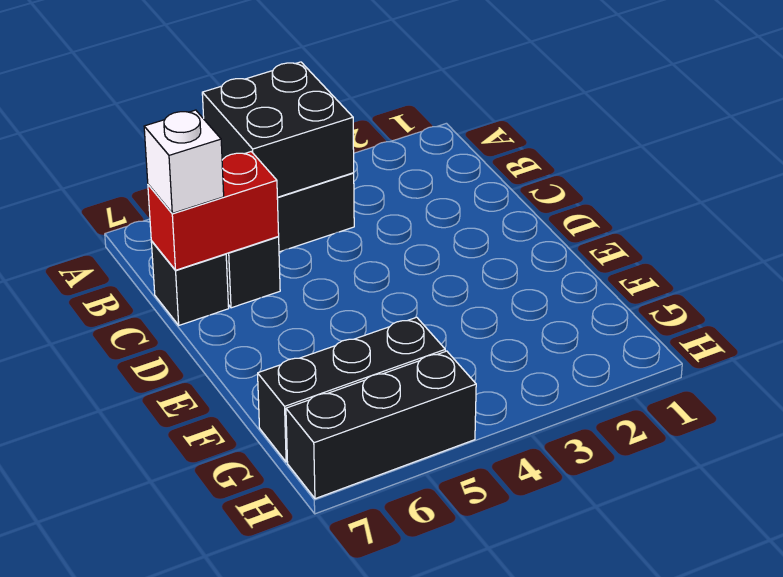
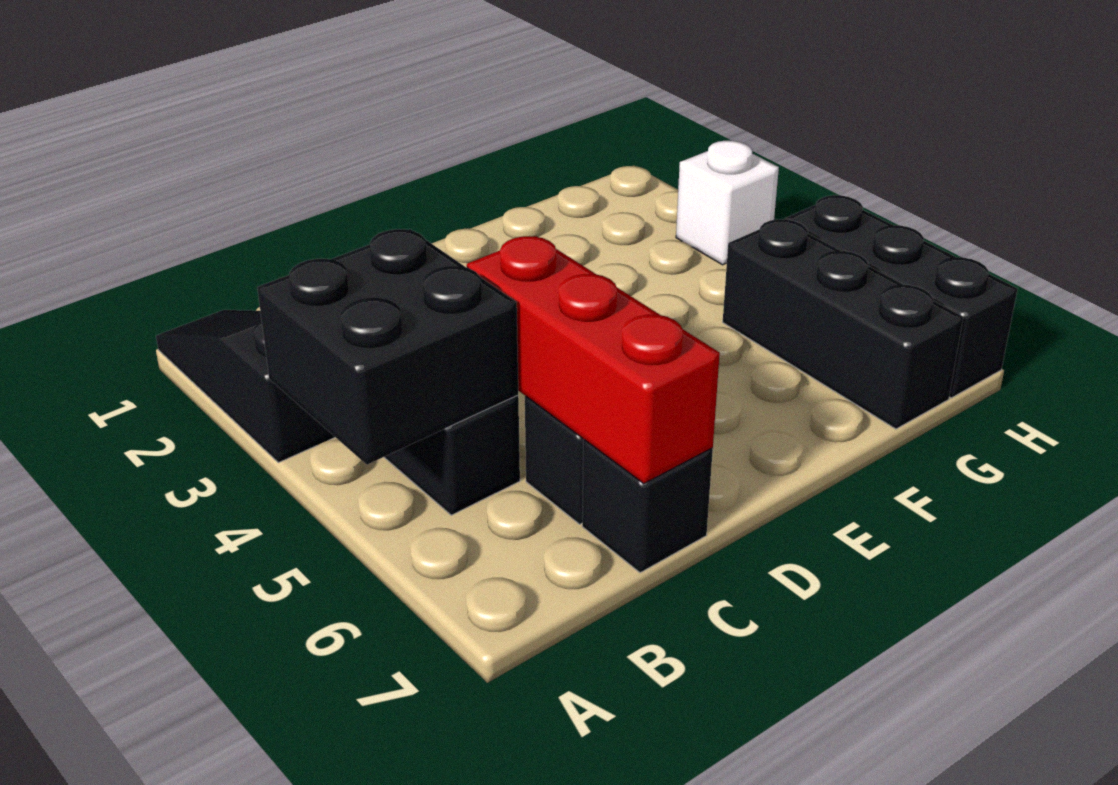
none -> black slope A1:A3 level 1 top 3
red brick C6:C7 level 2 -> red brick C5:C7 level 2
white brick C7 level 3 -> white brick H3 level 1

